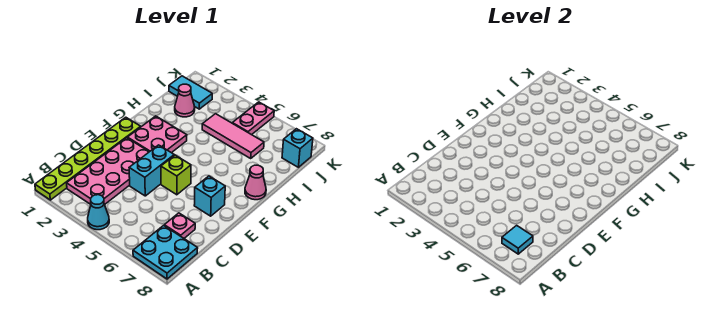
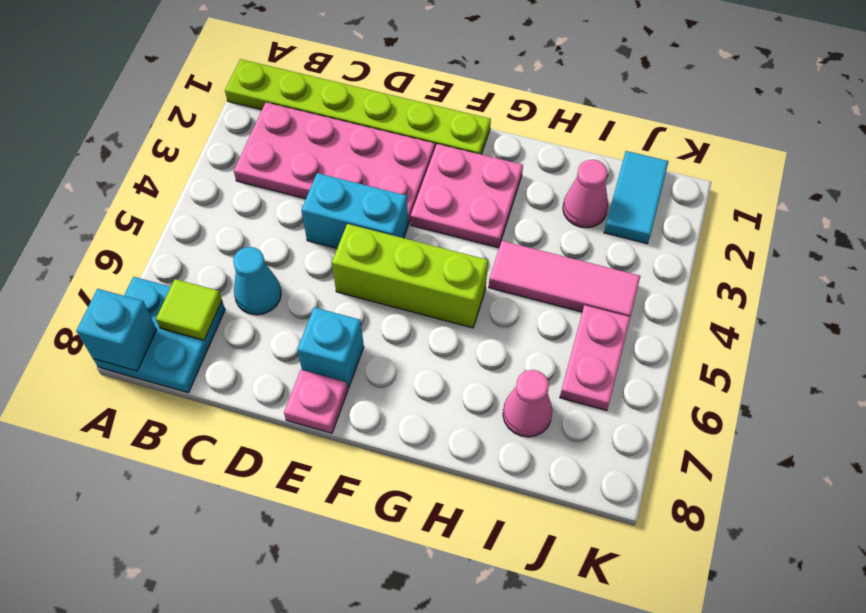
cyan cone A4 level 1 -> cyan cone C6 level 1
cyan tile B7 level 2 -> lime tile B7 level 2
pink plate C7 level 1 -> pink plate E8 level 1
lime brick E5 level 1 -> lime brick E5:G5 level 1
pink cone G8 level 1 -> pink cone I7 level 1
pink tile I4:I6 level 1 -> pink tile H4:J4 level 1
pink plate J5:K5 level 1 -> pink plate J5:J6 level 1
cyan brick J8 level 1 -> cyan brick A8 level 2

